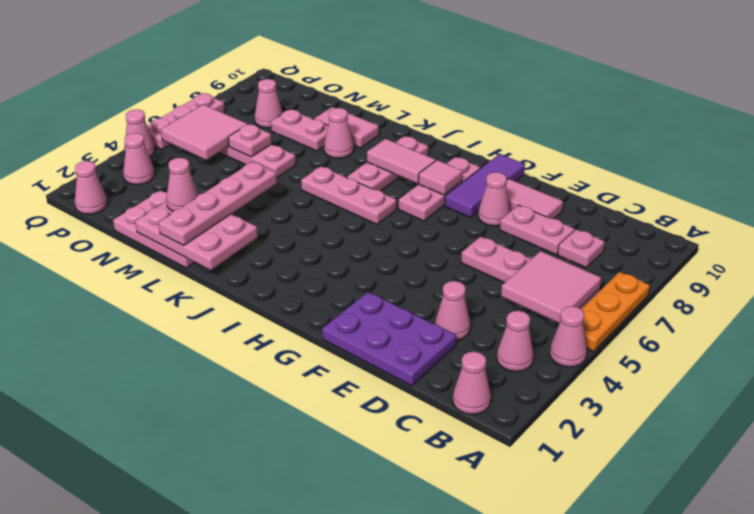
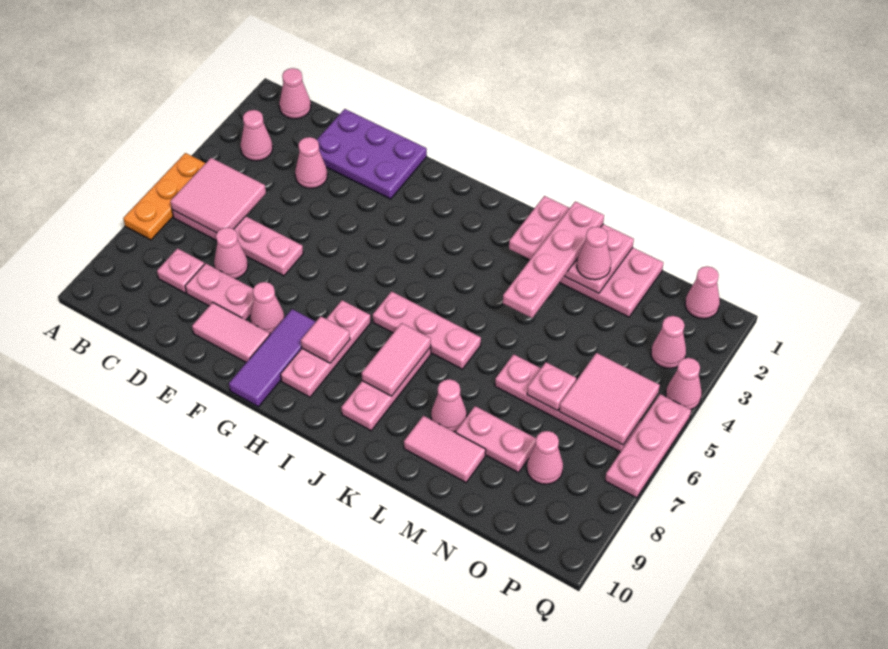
pink cone A4 level 1 -> pink cone D7 level 1
pink tile I8:J8 level 2 -> pink tile J7:J8 level 2

